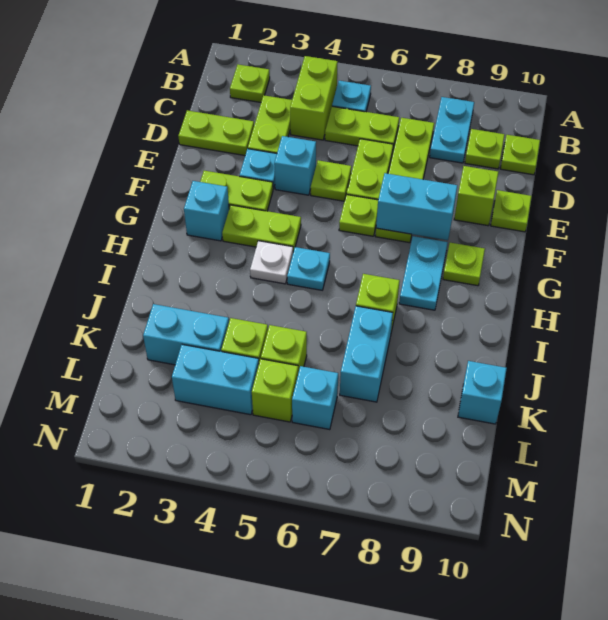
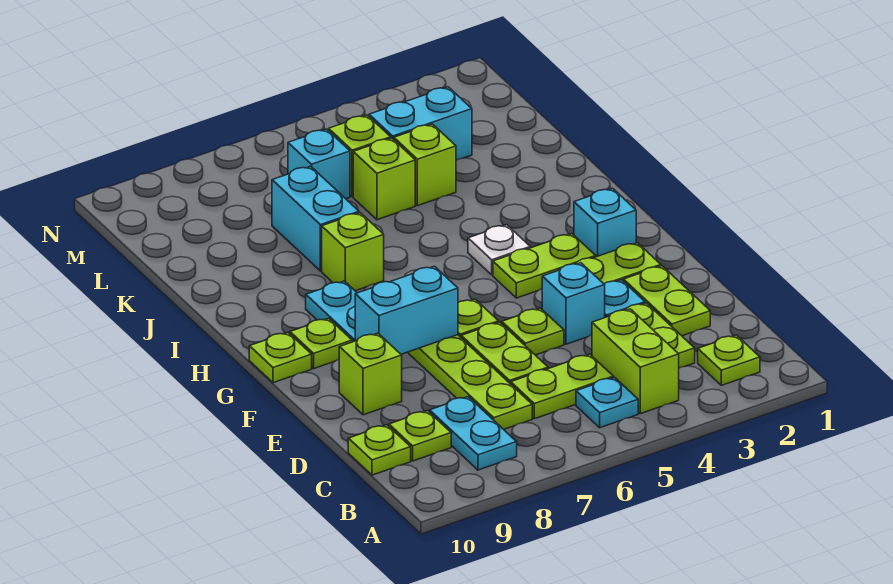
lime plate D1:D2 level 1 -> lime plate D2:E2 level 1
lime plate E10 level 1 -> lime plate G10 level 1
cyan plate H5 level 1 -> none
cyan brick K2:K3 level 1 -> none
cyan brick K10 level 1 -> none

